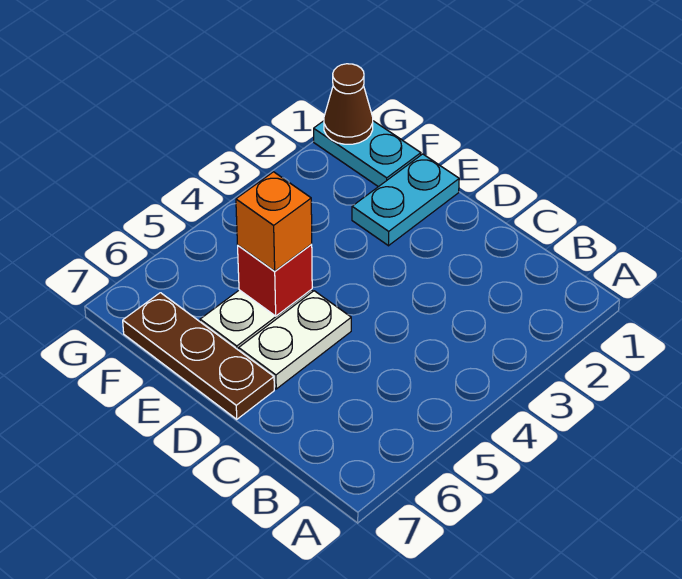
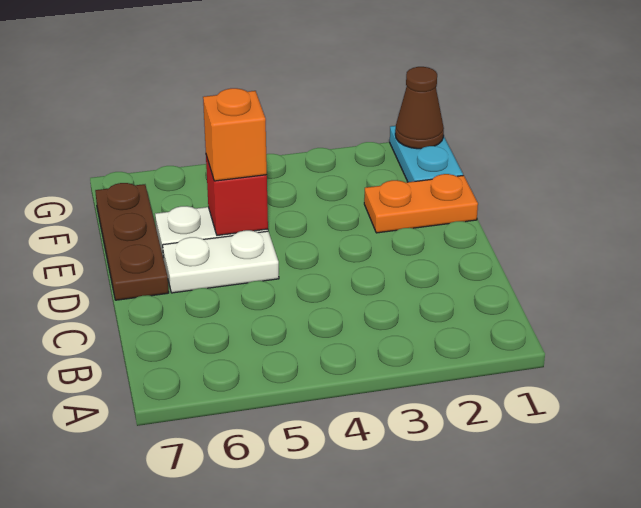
cyan plate E1:E2 level 1 -> orange plate E1:E2 level 1

